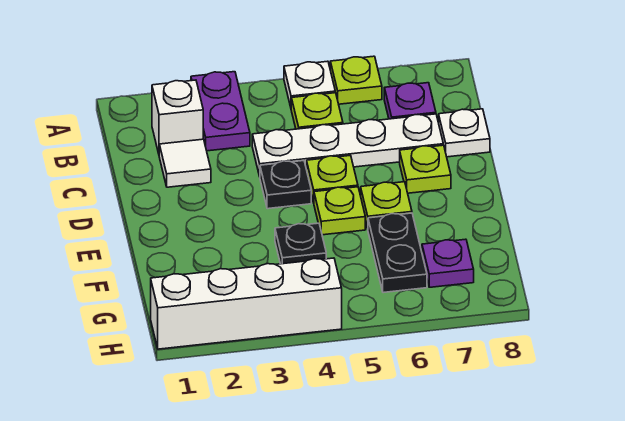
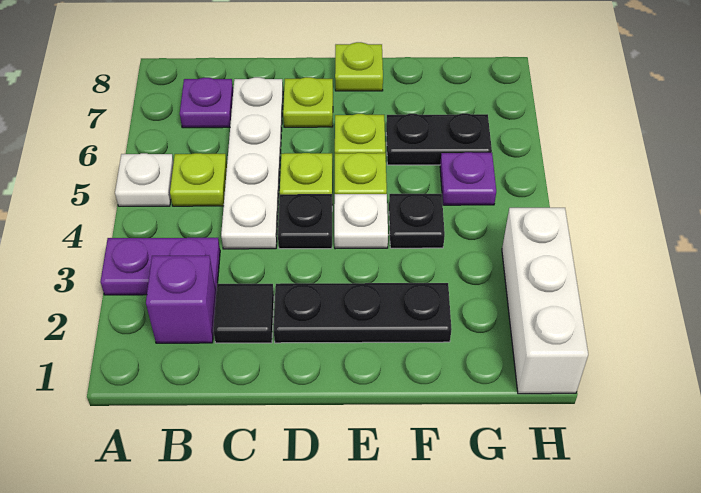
lime plate A6 level 1 -> lime plate E8 level 1
white brick B2 level 1 -> purple brick B2 level 1
white tile C2 level 1 -> black tile C2 level 1
white plate C8 level 1 -> white plate E4 level 1
none -> black plate D2:F2 level 1
purple plate G7 level 1 -> purple plate G5 level 1
white brick H1:H4 level 1 -> white brick H1:H3 level 1

